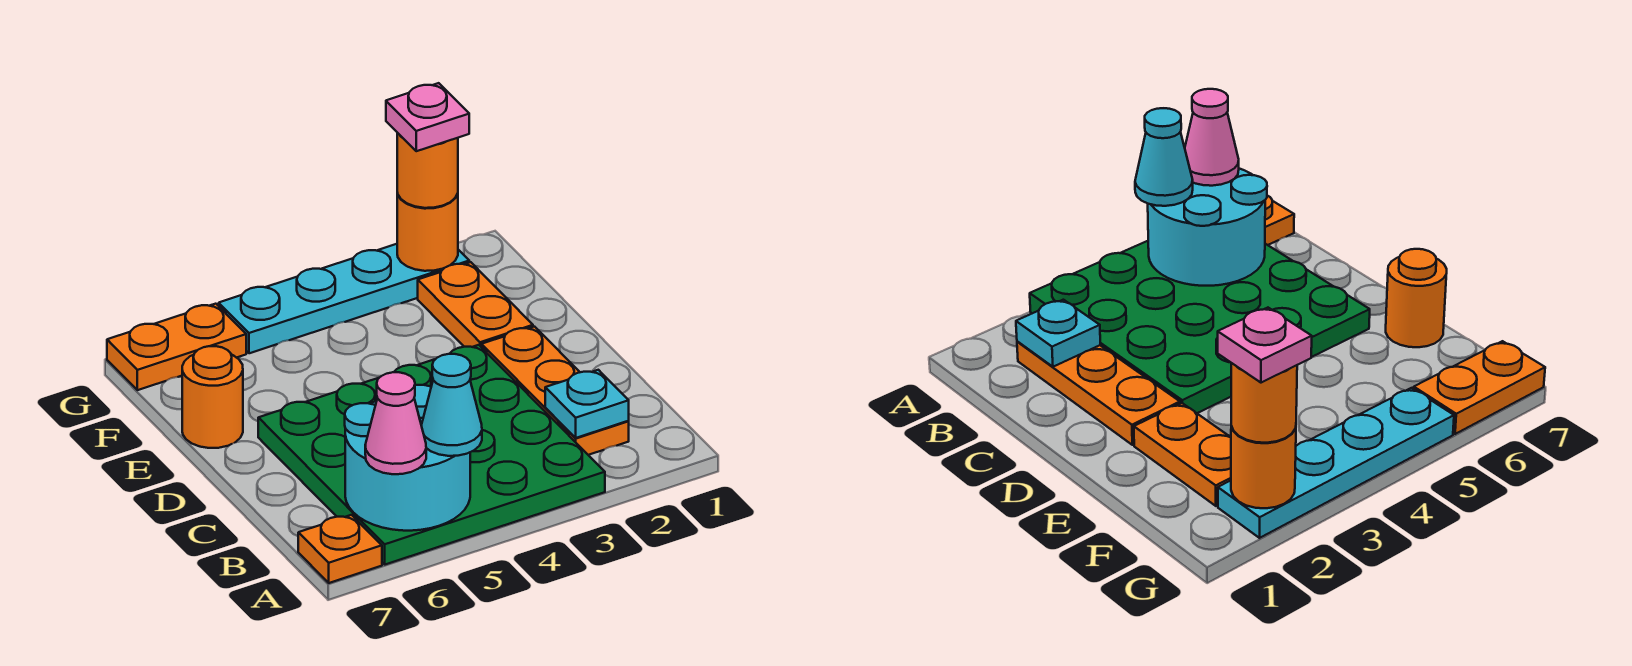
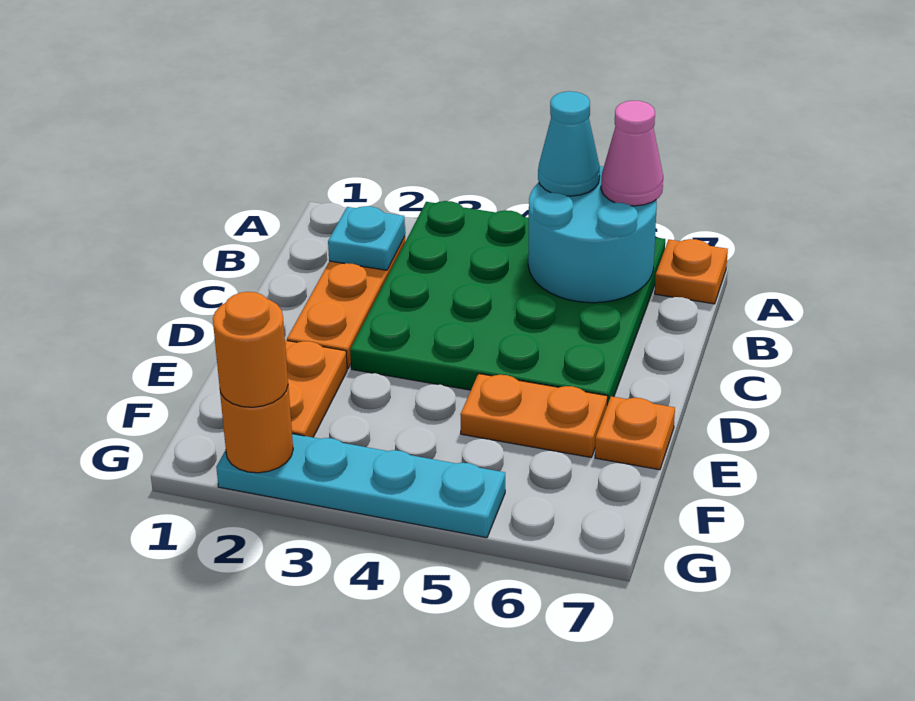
orange round brick E7 level 1 -> orange plate E7 level 1
pink plate G2 level 4 -> none
orange plate G6:G7 level 1 -> orange plate E5:E6 level 1

